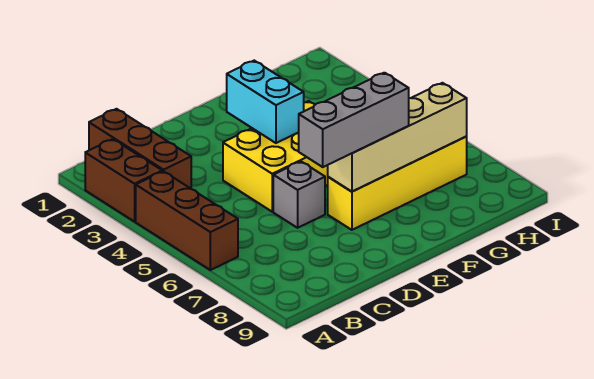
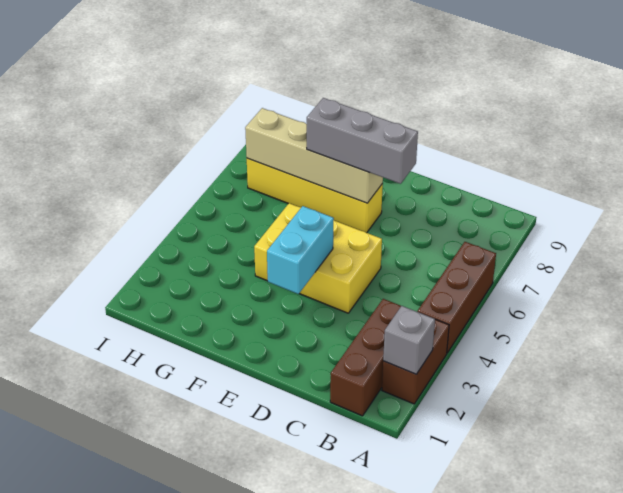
grey brick D6 level 1 -> grey brick A2 level 2

